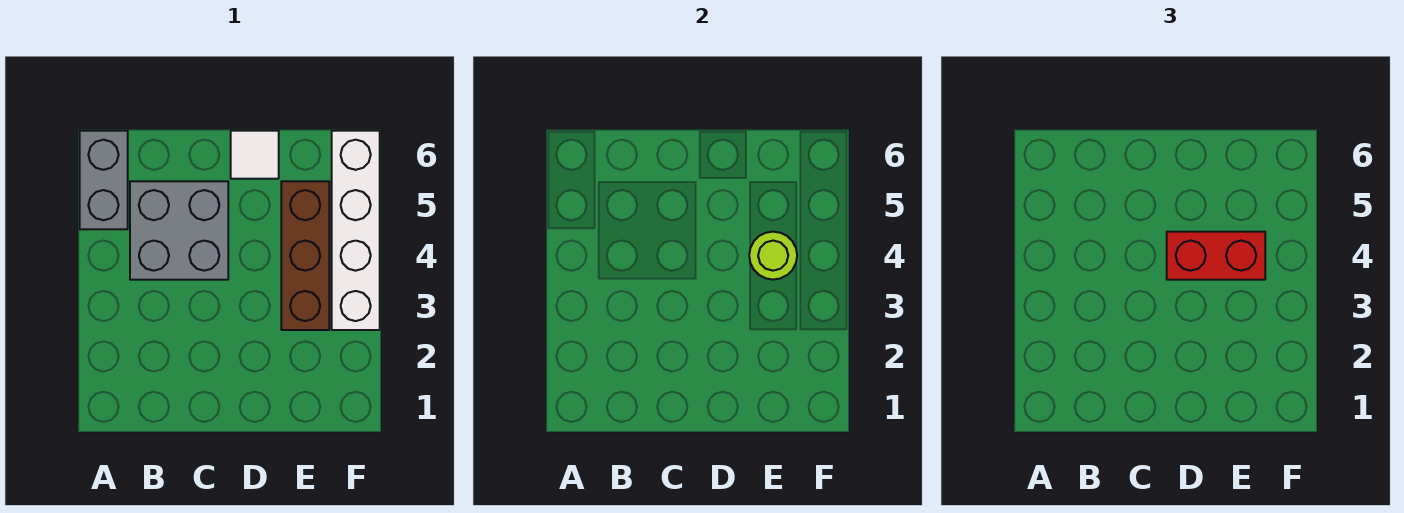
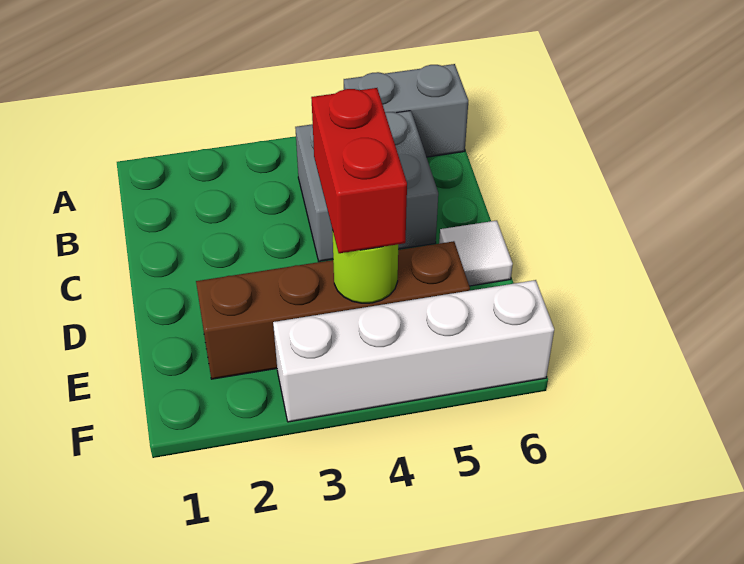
brown brick E3:E5 level 1 -> brown brick E2:E5 level 1

